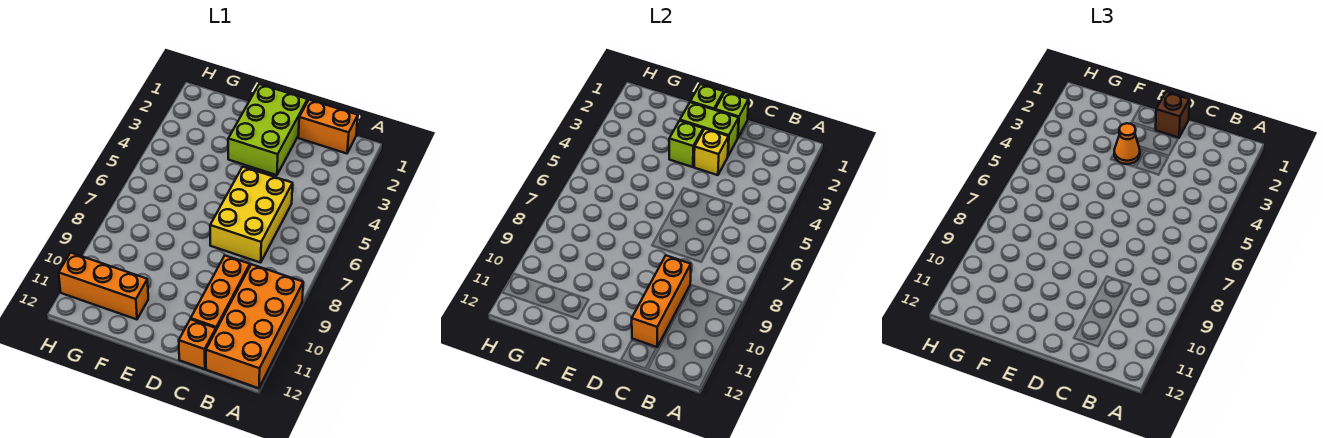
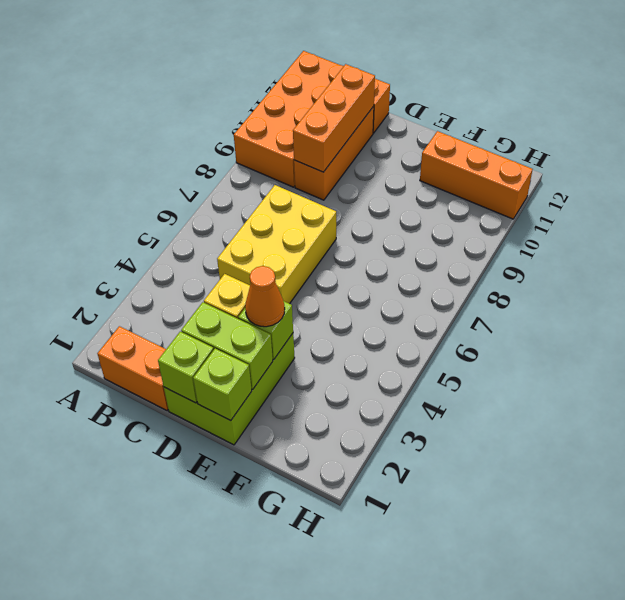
brown brick D1 level 3 -> none

